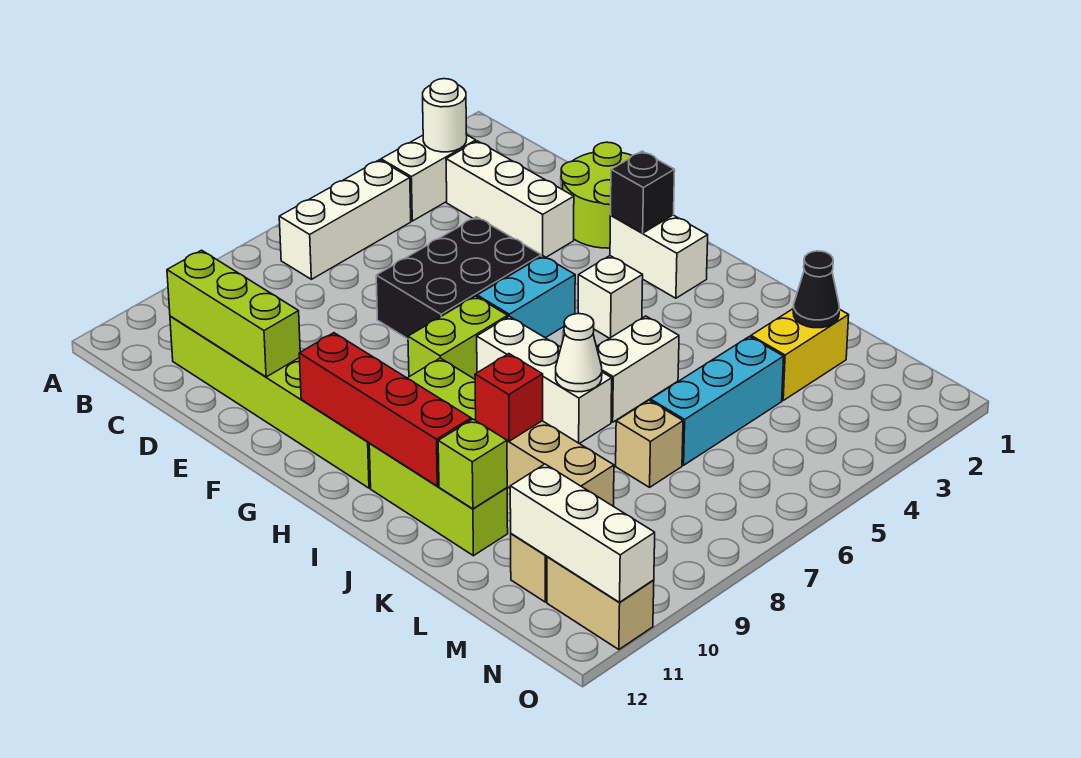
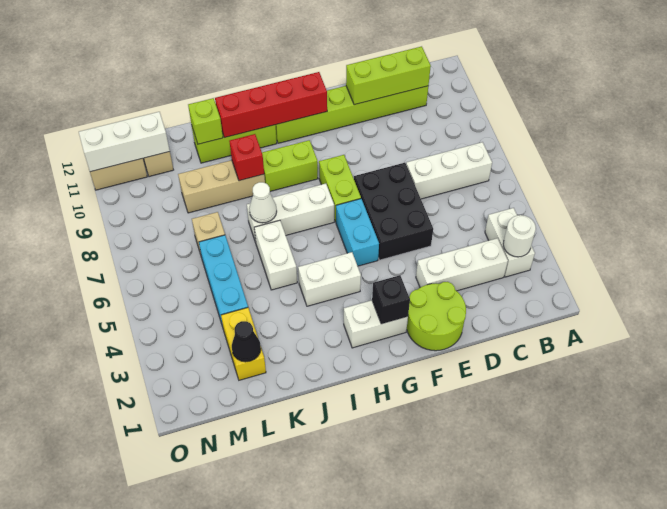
white brick B5:B7 level 1 -> white brick B7:D7 level 1
white brick H4 level 1 -> white brick H4:I4 level 1

